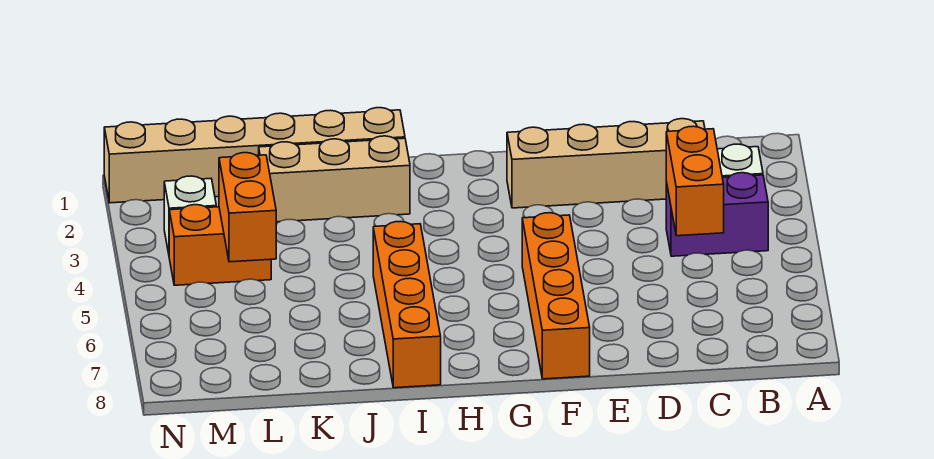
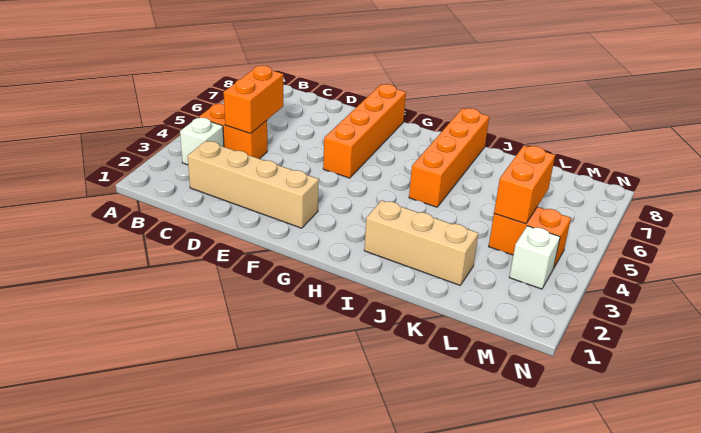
purple brick B4:C4 level 1 -> orange brick B4:C4 level 1
tan brick I1:N1 level 1 -> none

